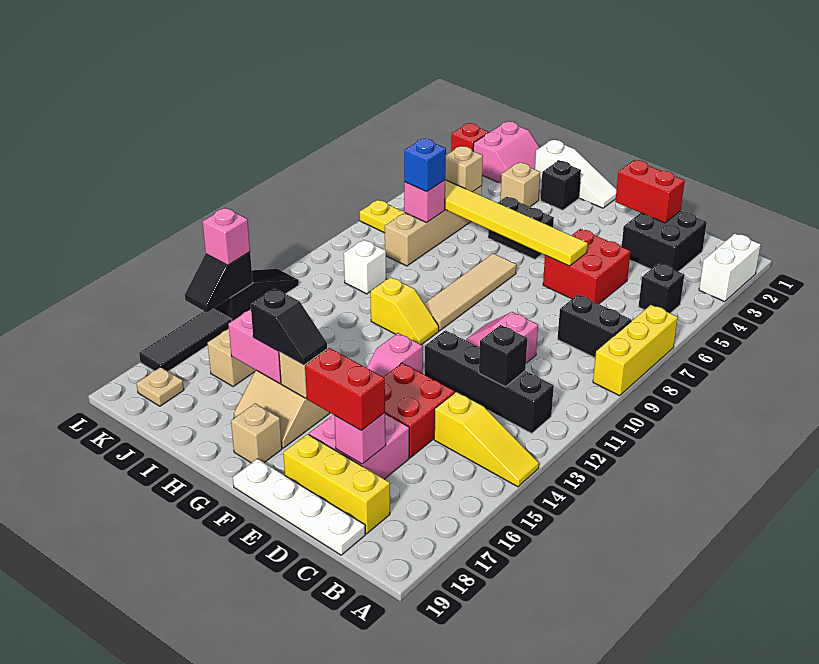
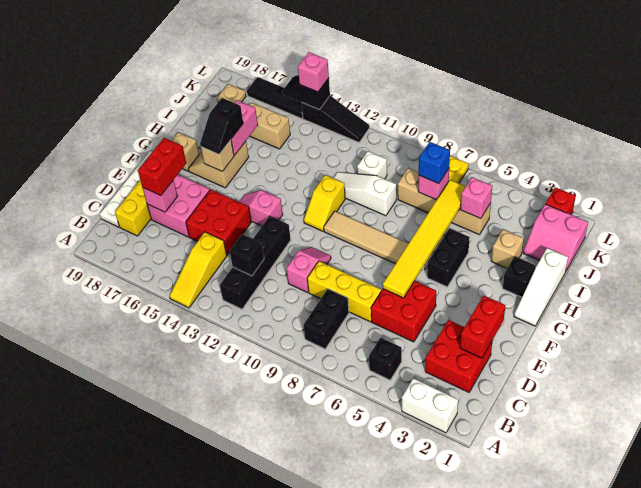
yellow brick A7:A9 level 1 -> yellow brick D7:D9 level 1
black brick C2:D3 level 1 -> red brick C2:D3 level 1
none -> white slope I9:I11 level 1 top 9
tan brick J5 level 2 -> pink brick J5 level 2

